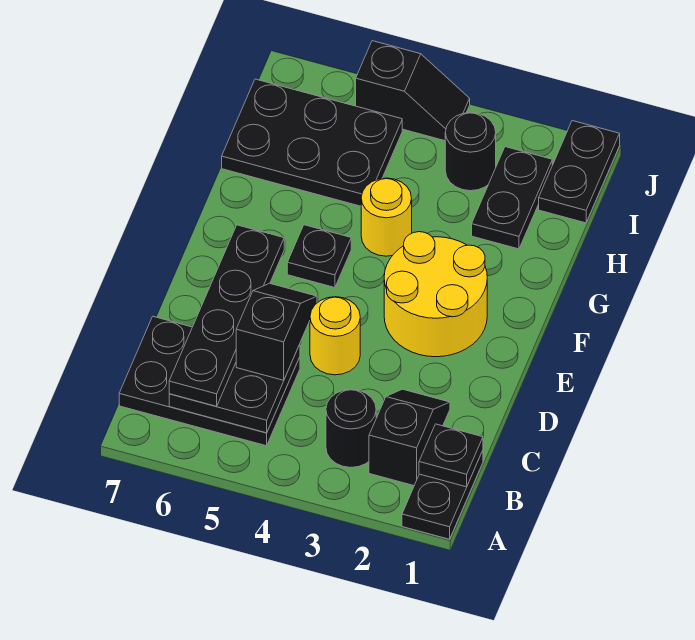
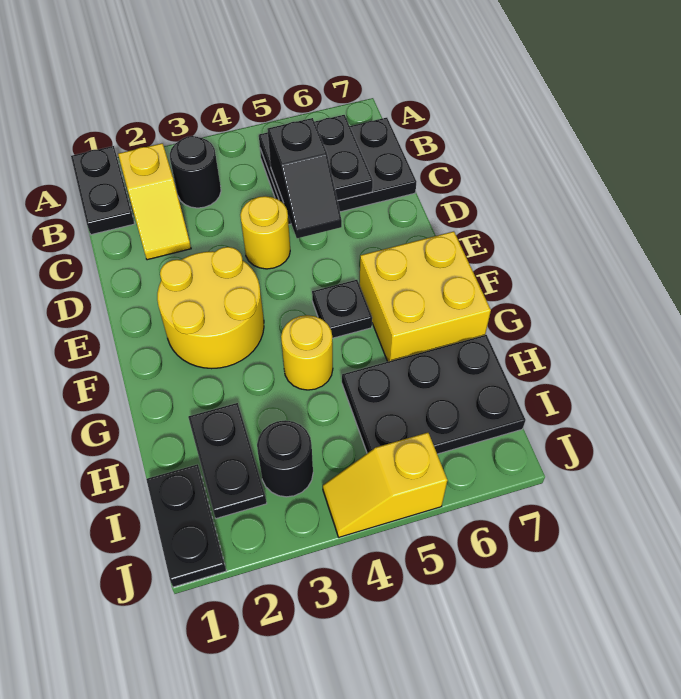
black plate B1 level 2 -> none
black slope B2:C2 level 1 top B -> yellow slope B2:C2 level 1 top B
black plate B6:E6 level 3 -> none
none -> yellow brick F6:G7 level 1
black slope J4:J5 level 1 top 5 -> yellow slope J4:J5 level 1 top 5

